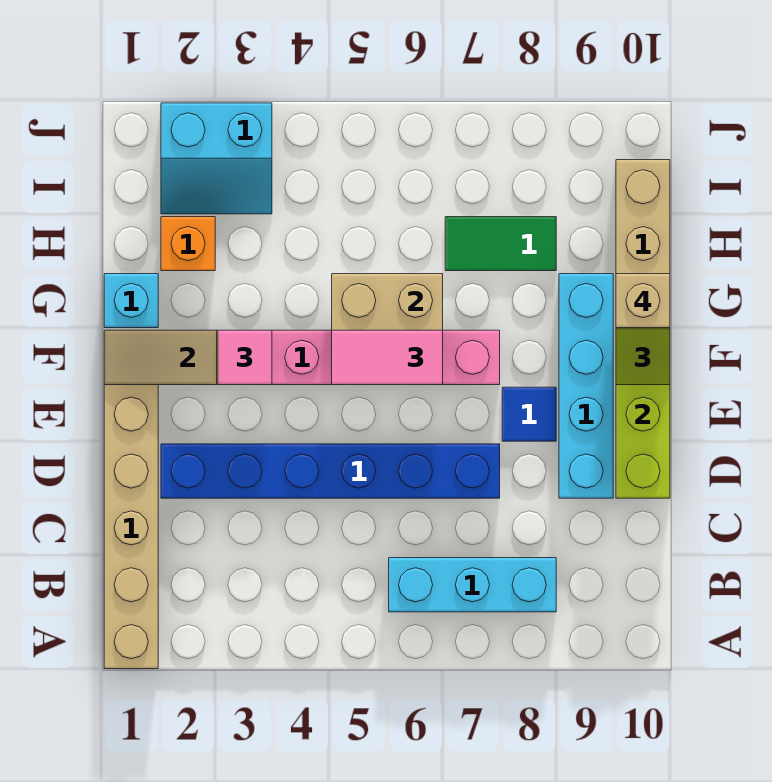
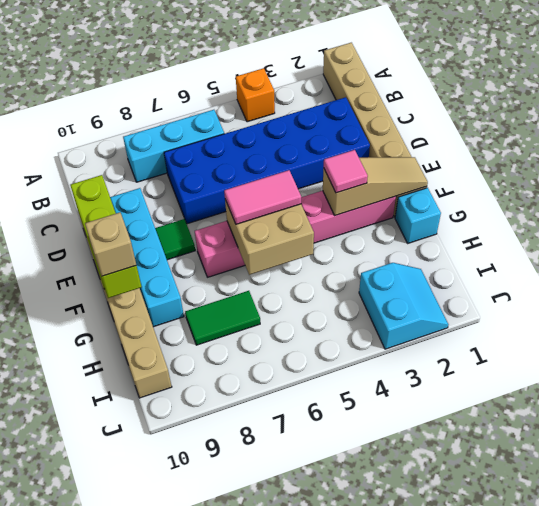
blue brick D2:D7 level 1 -> blue brick C2:D7 level 1
blue tile E8 level 1 -> green tile E8 level 1
orange brick H2 level 1 -> orange brick A4 level 1
cyan slope I2:J3 level 1 top J -> cyan slope I2:J3 level 1 top 3

